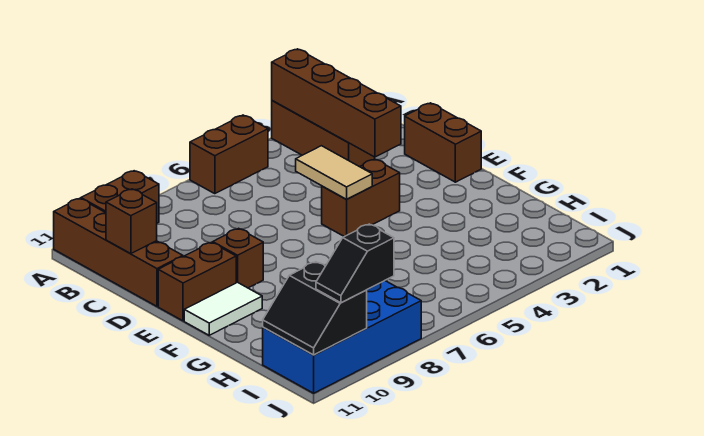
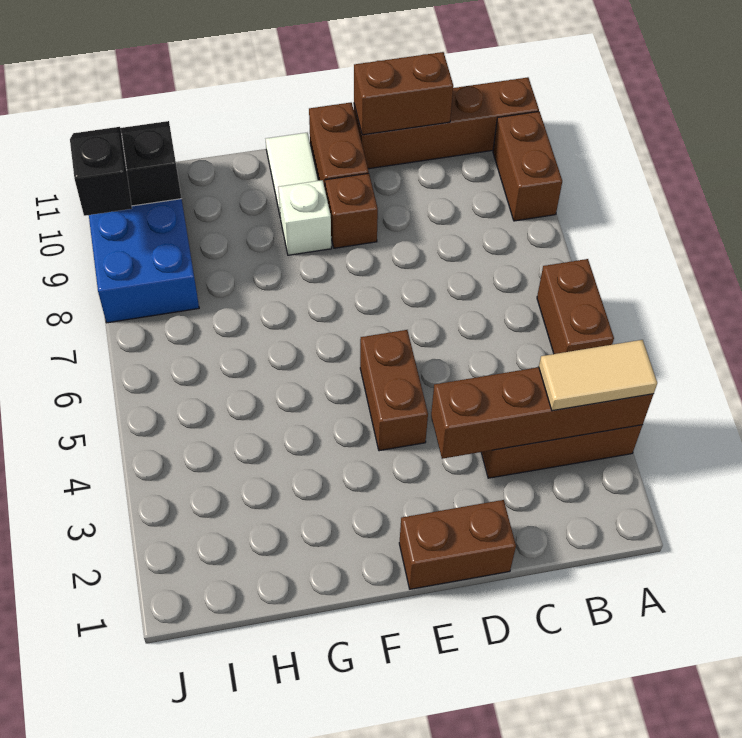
brown brick C11 level 2 -> brown brick C11:D11 level 2
tan tile D5:E5 level 2 -> tan tile A3:B3 level 3
none -> white brick F9 level 1

